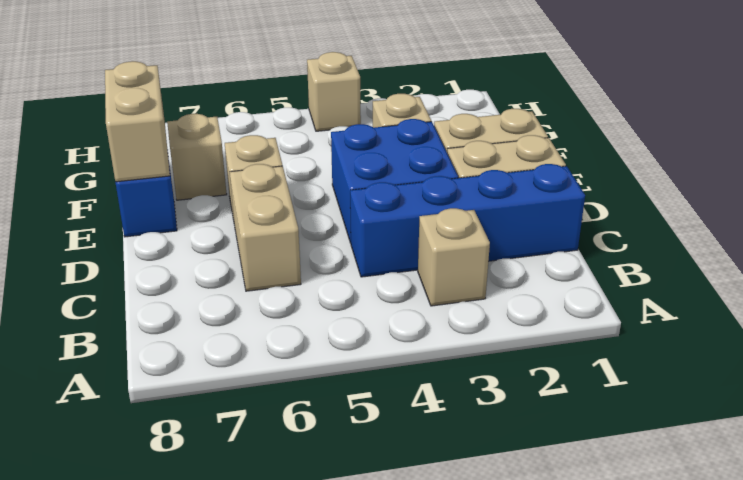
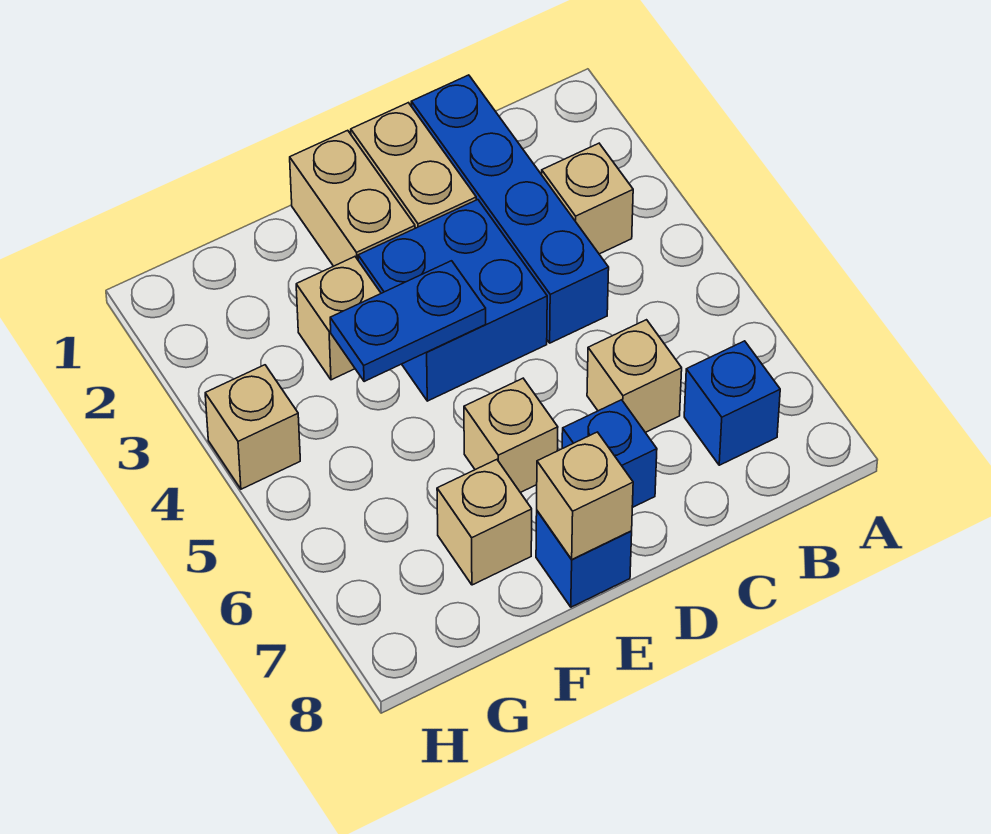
none -> blue brick B7 level 1
tan brick C6:D6 level 1 -> tan brick C6 level 1
none -> blue brick D7 level 1
none -> blue plate E4:F4 level 2
tan brick E8:F8 level 2 -> tan brick E8 level 2

